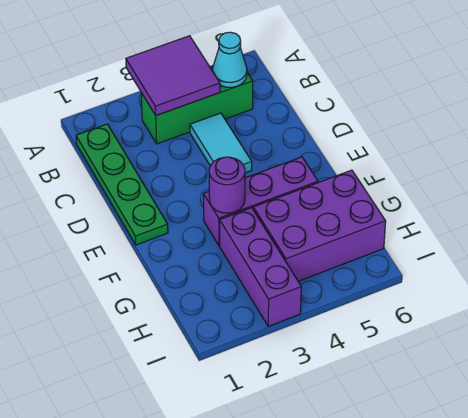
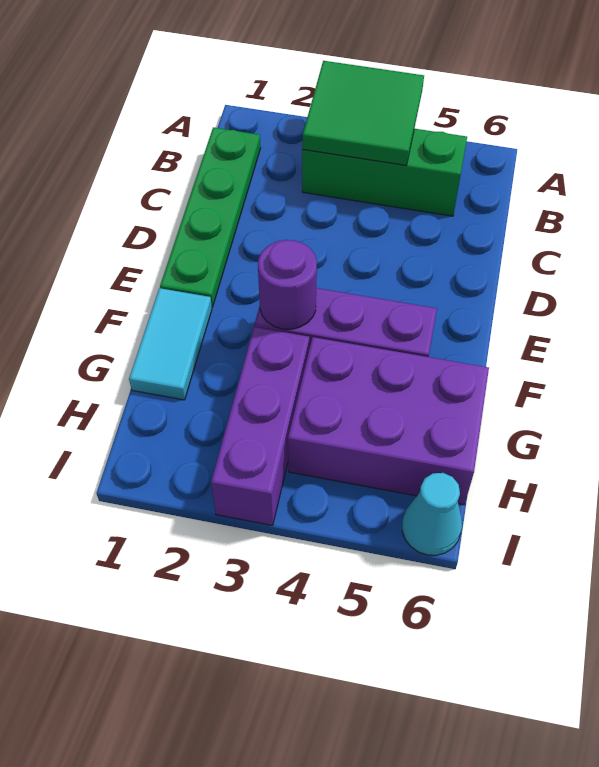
purple tile A3:B4 level 2 -> green tile A3:B4 level 2
cyan cone B5 level 2 -> cyan cone I6 level 1
cyan tile C4:D4 level 1 -> cyan tile F1:G1 level 1

